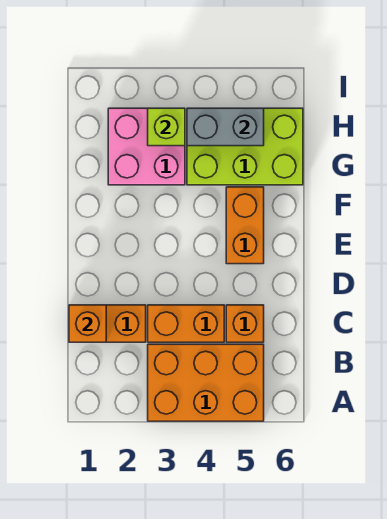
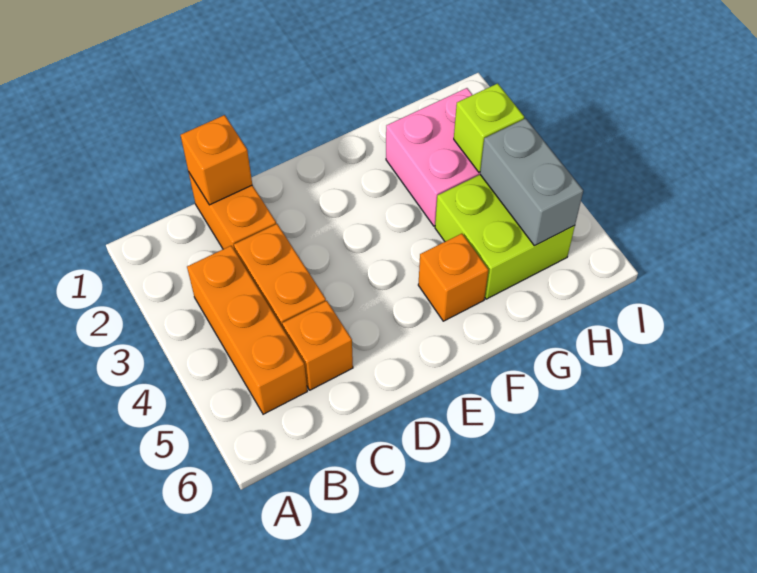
orange brick A3:B5 level 1 -> orange brick B3:B5 level 1
orange brick E5:F5 level 1 -> orange brick F5 level 1
lime brick G4:H6 level 1 -> lime brick G4:H5 level 1

